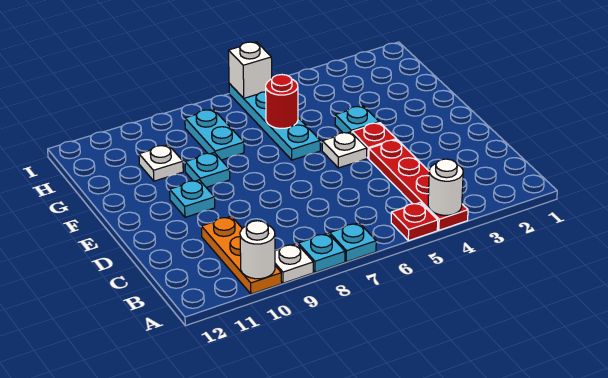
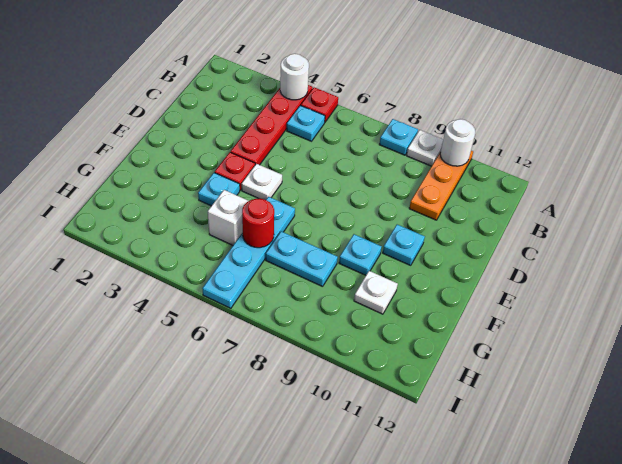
cyan plate A7 level 1 -> cyan plate B5 level 1
cyan plate G8:H8 level 1 -> cyan plate G7:G8 level 1
white brick I6 level 2 -> white brick G5 level 1

